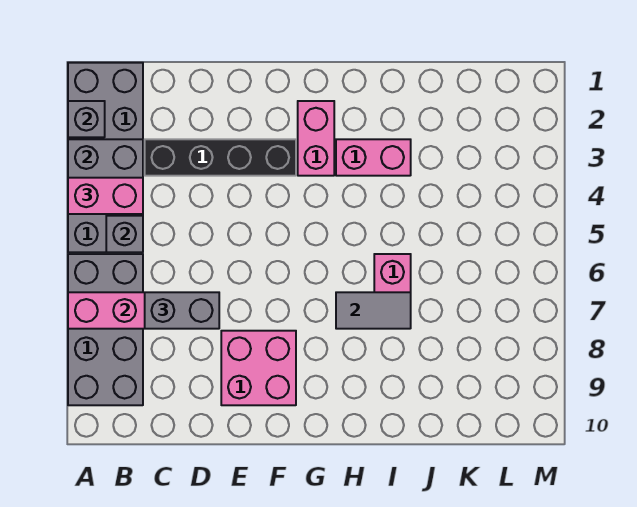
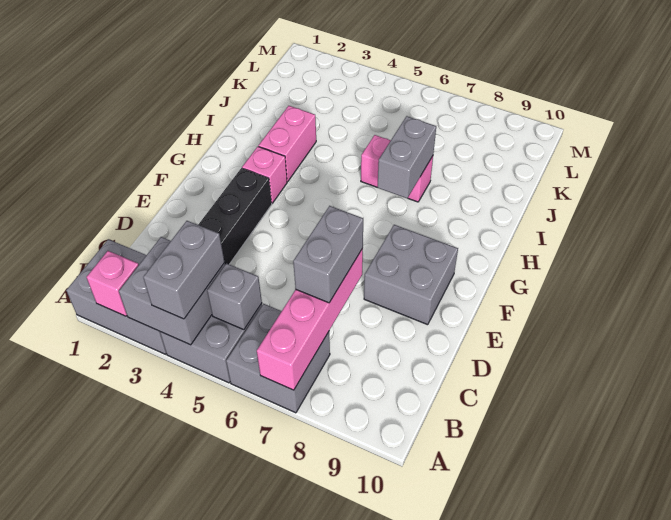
grey brick A2 level 2 -> pink brick A2 level 2
pink brick A4:B4 level 3 -> grey brick A4:B4 level 3
grey brick A6:B9 level 1 -> grey brick A6:B7 level 1
pink brick E8:F9 level 1 -> grey brick E8:F9 level 1
pink brick G2:G3 level 1 -> pink brick G3 level 1
grey tile H7:I7 level 2 -> grey brick H7:I7 level 2

